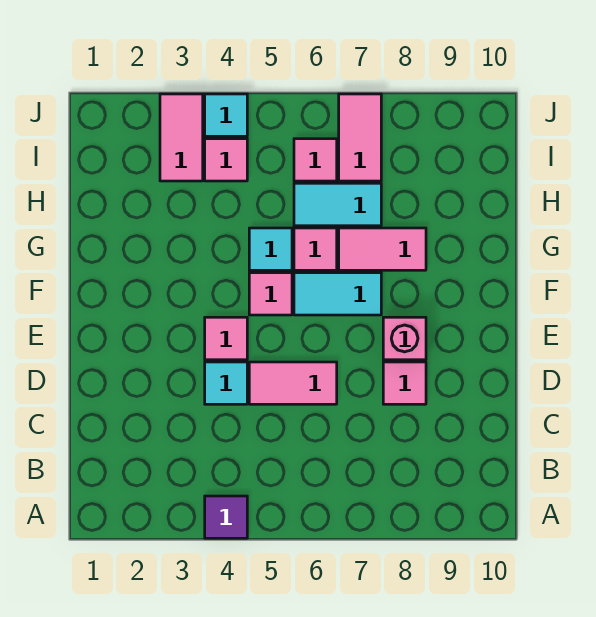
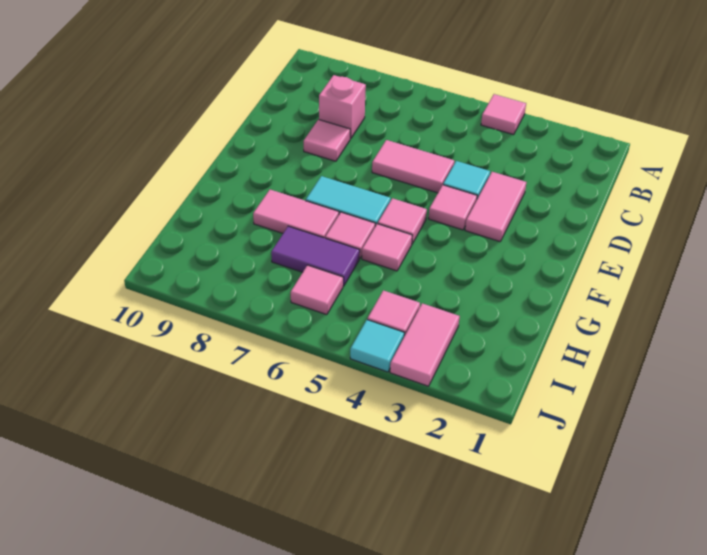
purple tile A4 level 1 -> pink tile A4 level 1
pink brick E8 level 1 -> pink brick C8 level 1
cyan tile G5 level 1 -> pink tile G5 level 1
cyan tile H6:H7 level 1 -> purple tile H6:H7 level 1
pink tile I7:J7 level 1 -> pink tile D3:E3 level 1

